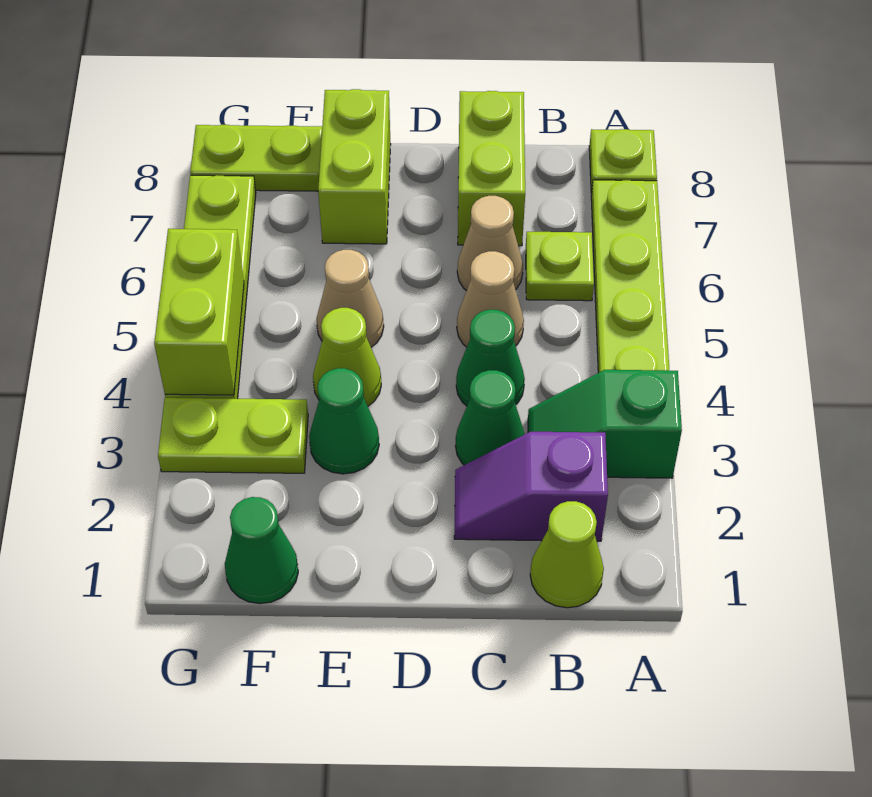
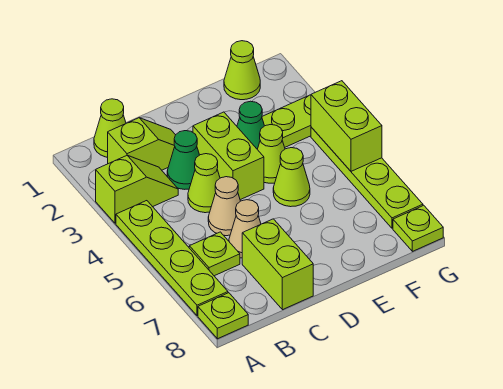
green slope A3:B3 level 1 top A -> lime slope A3:B3 level 1 top A
purple slope B2:C2 level 1 top B -> lime slope B2:C2 level 1 top B
green cone C4 level 1 -> lime cone C4 level 1
tan cone E5 level 1 -> lime cone E5 level 1
lime brick E7:E8 level 1 -> lime brick D3:D4 level 1
green cone F1 level 1 -> lime cone F1 level 1
lime plate F8:G8 level 1 -> lime plate G8 level 1

